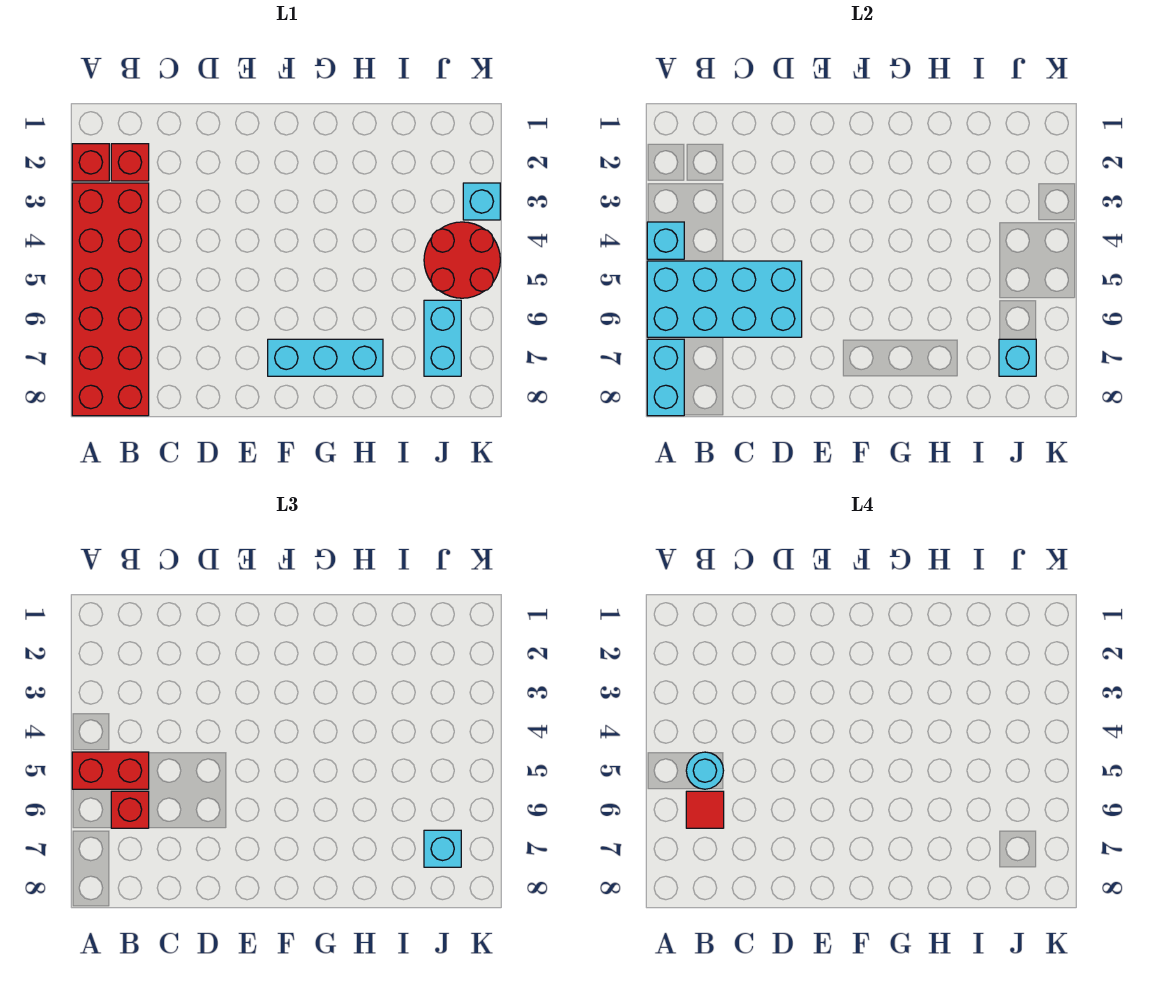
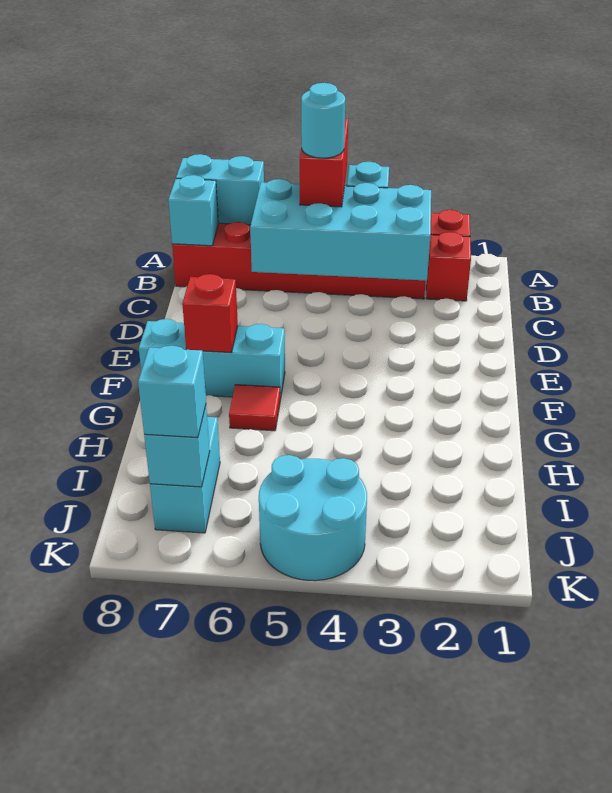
cyan brick A5:D6 level 2 -> cyan brick B3:C6 level 2
red brick B6 level 3 -> red brick F7 level 2
red tile B6 level 4 -> red tile G6 level 1
cyan brick F7:H7 level 1 -> cyan brick F6:F8 level 1
red round brick J4:K5 level 1 -> cyan round brick J4:K5 level 1
cyan brick J6:J7 level 1 -> cyan brick I7:J7 level 1
cyan brick K3 level 1 -> cyan brick B8 level 2

